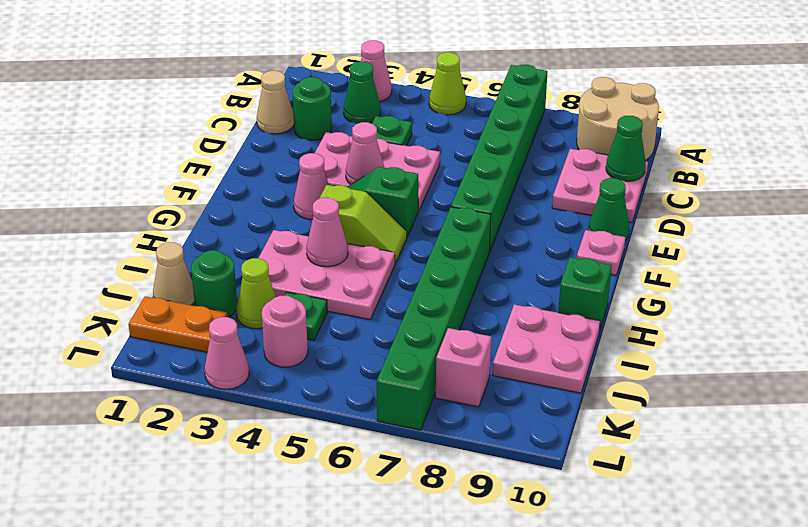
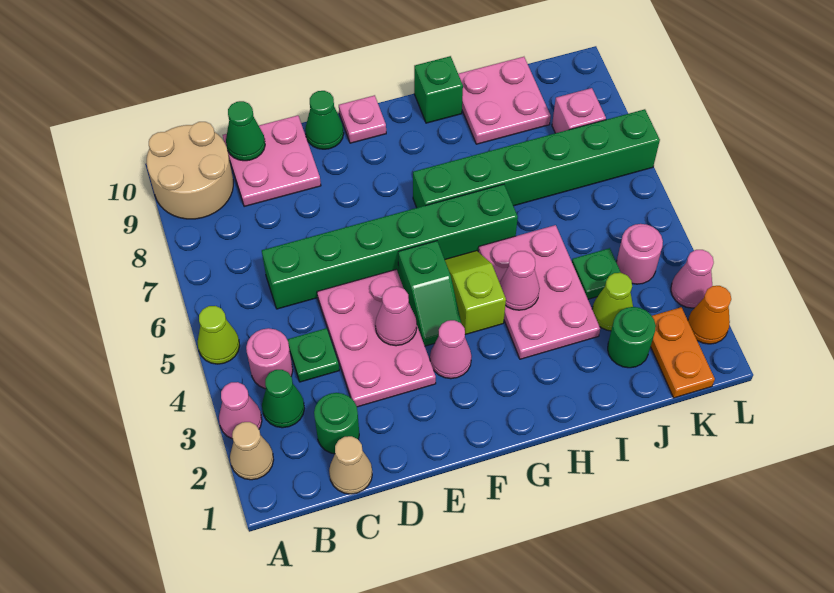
green brick A7:F7 level 1 -> green brick C6:H6 level 1
none -> pink round brick B4 level 1
tan cone J1 level 1 -> tan cone A2 level 1
none -> orange cone L2 level 1

